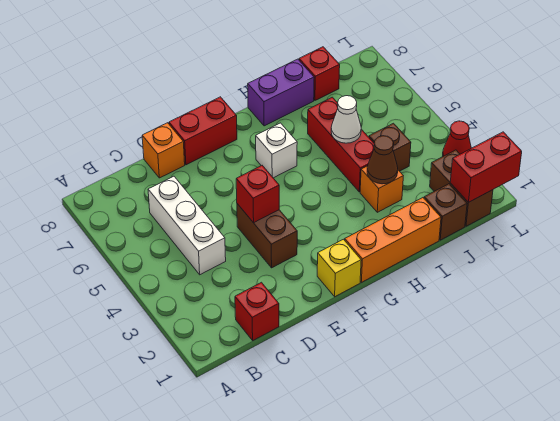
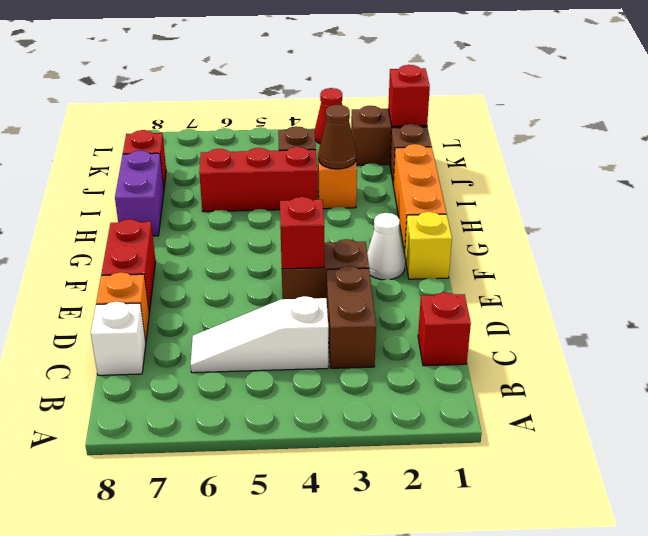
none -> brown brick C3:D3 level 1
white brick C4:C6 level 1 -> white slope C4:C6 level 1 top 4
white brick G6 level 1 -> white brick C8 level 1
white cone I5 level 2 -> white cone F2 level 1
red brick K1:L1 level 2 -> red brick K1 level 2

